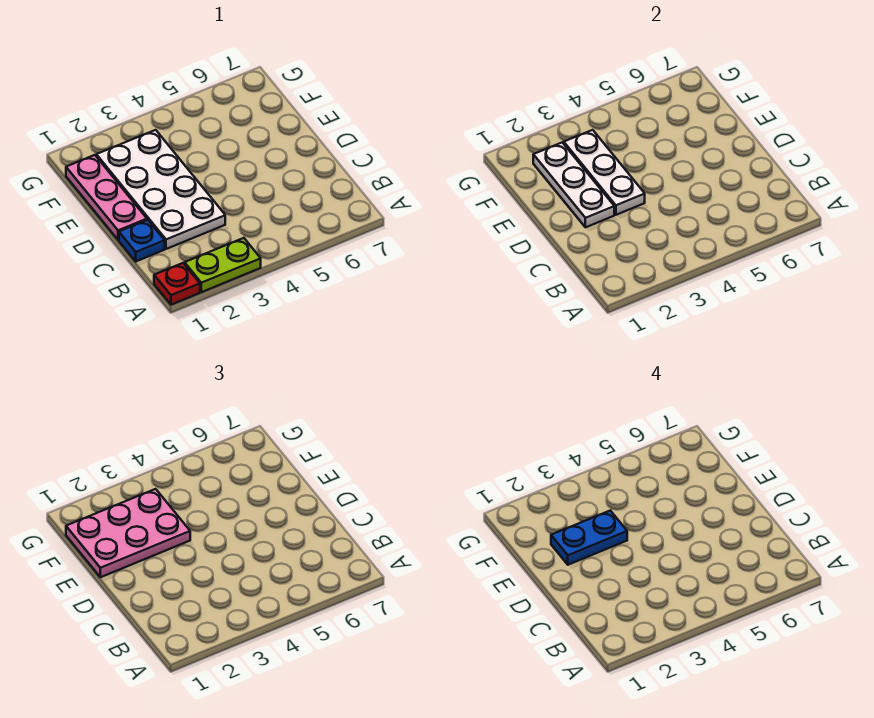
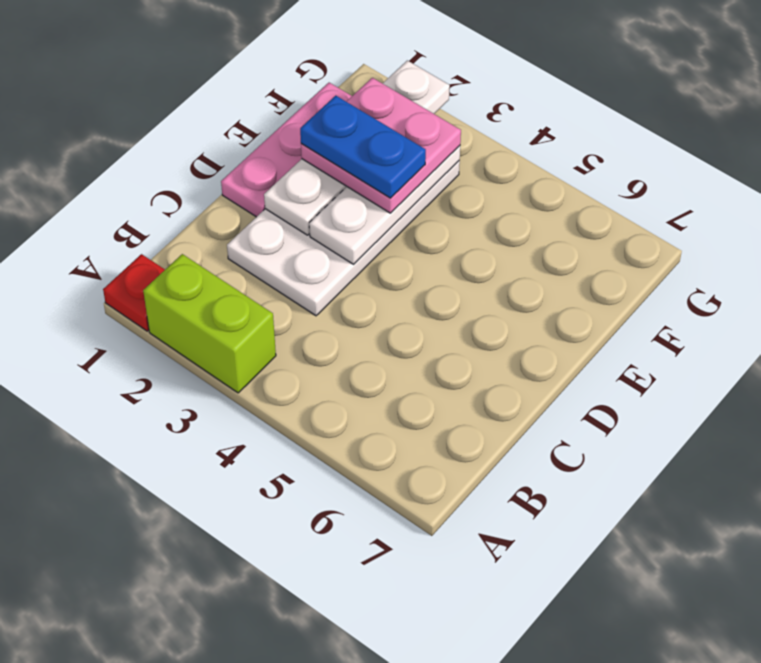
lime plate A2:A3 level 1 -> lime brick A2:A3 level 1
blue plate C1 level 1 -> none
white plate D2:F2 level 2 -> white plate D2:G2 level 2
pink plate E1:F3 level 3 -> pink plate E2:F3 level 3

